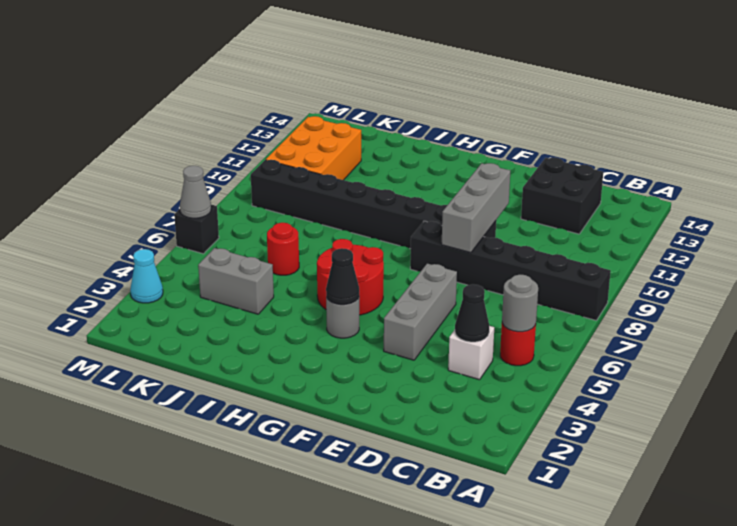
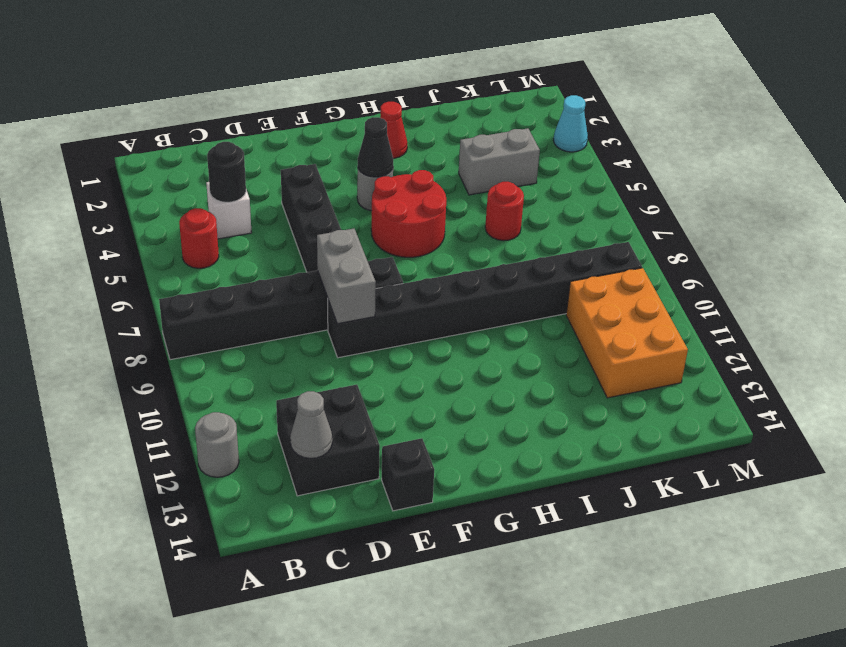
grey round brick B5 level 2 -> grey round brick A12 level 1
black cone C4 level 2 -> black round brick C4 level 2
grey brick E4:E6 level 1 -> black brick E4:E6 level 1
grey brick E8:E10 level 2 -> grey brick E8:E9 level 2
none -> red cone H2 level 1
black brick M6 level 1 -> black brick E14 level 1
grey cone M6 level 2 -> grey cone C13 level 2

